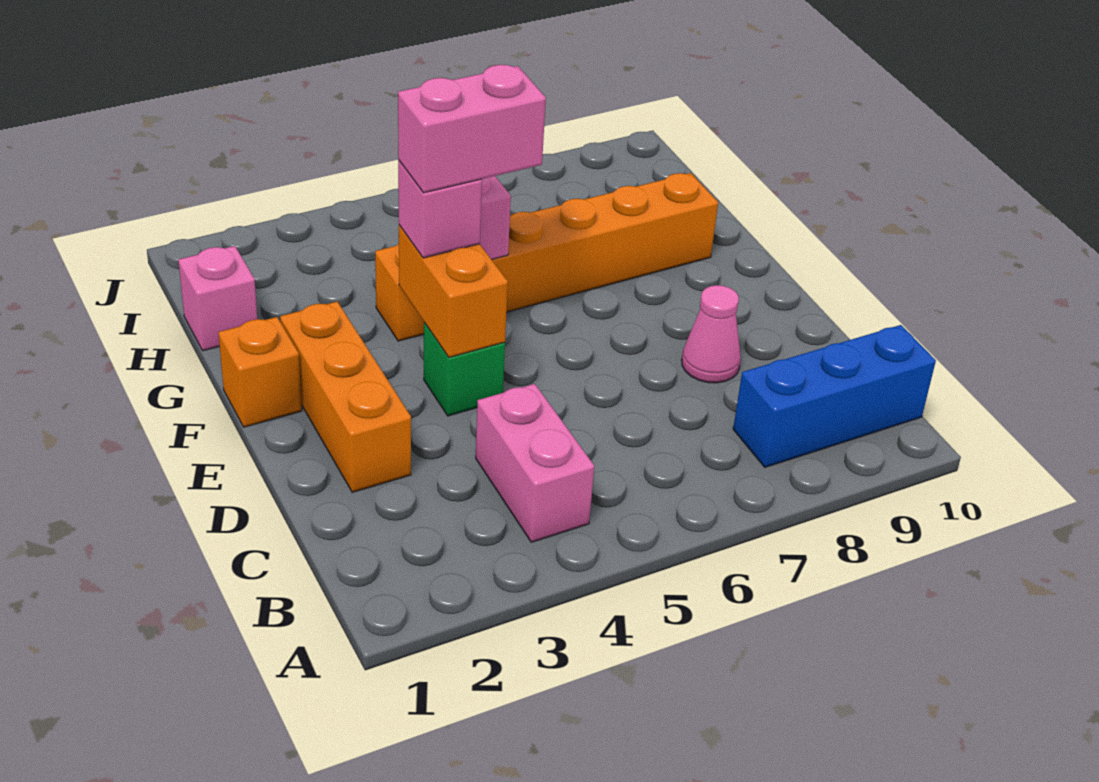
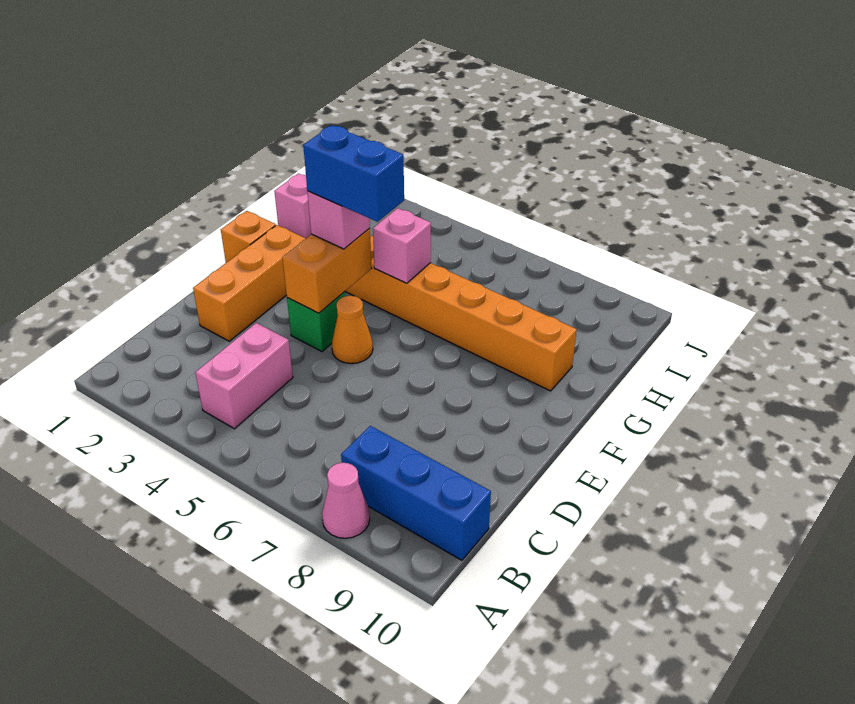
pink cone D8 level 1 -> pink cone A8 level 1
none -> orange cone E5 level 1
pink brick F4:F5 level 4 -> blue brick F4:F5 level 4

